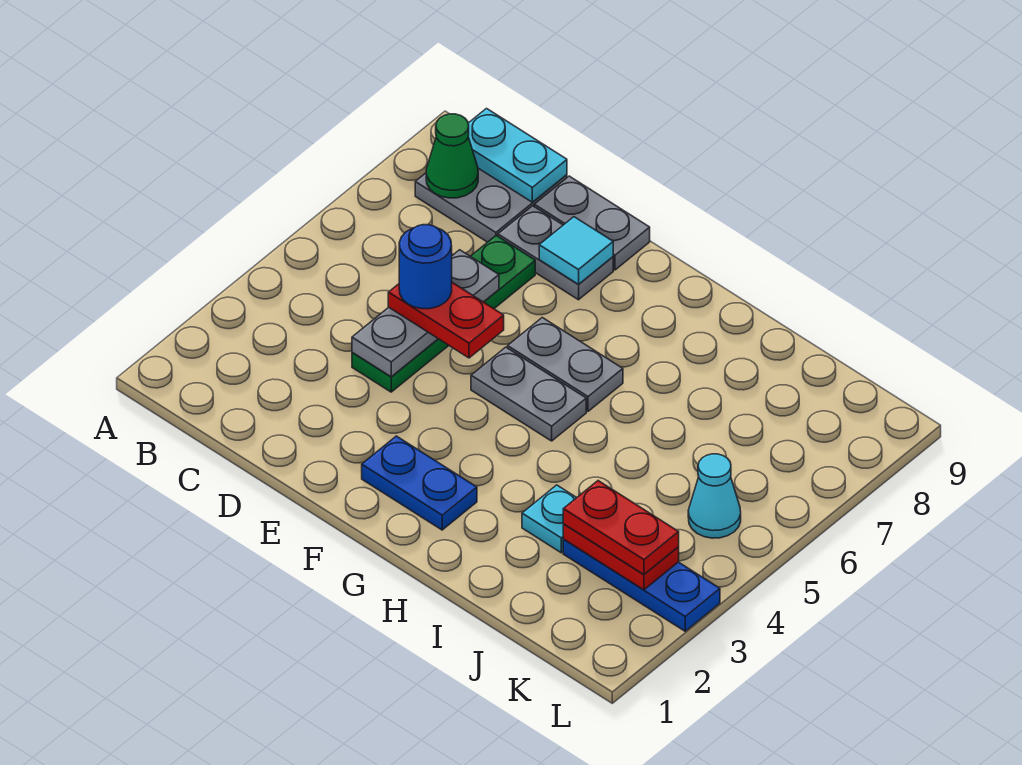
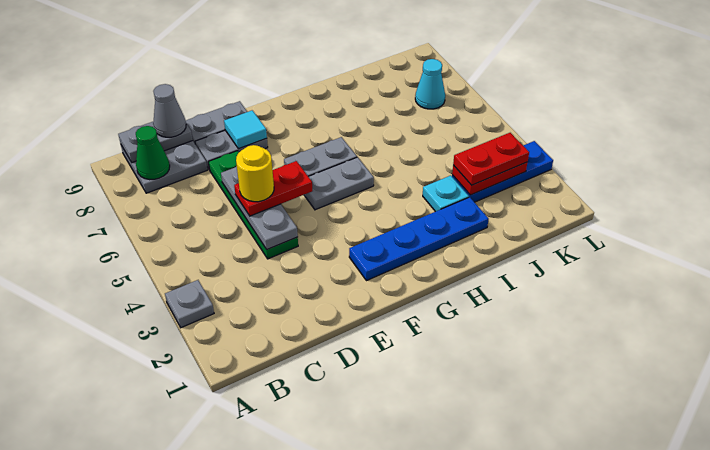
none -> grey plate A3 level 1
cyan plate B9:C9 level 2 -> grey plate B9:C9 level 2
none -> grey cone C9 level 3
blue round brick D5 level 4 -> yellow round brick D5 level 4
blue plate F2:G2 level 1 -> blue plate F2:I2 level 1
cyan cone K5 level 1 -> cyan cone K7 level 1

